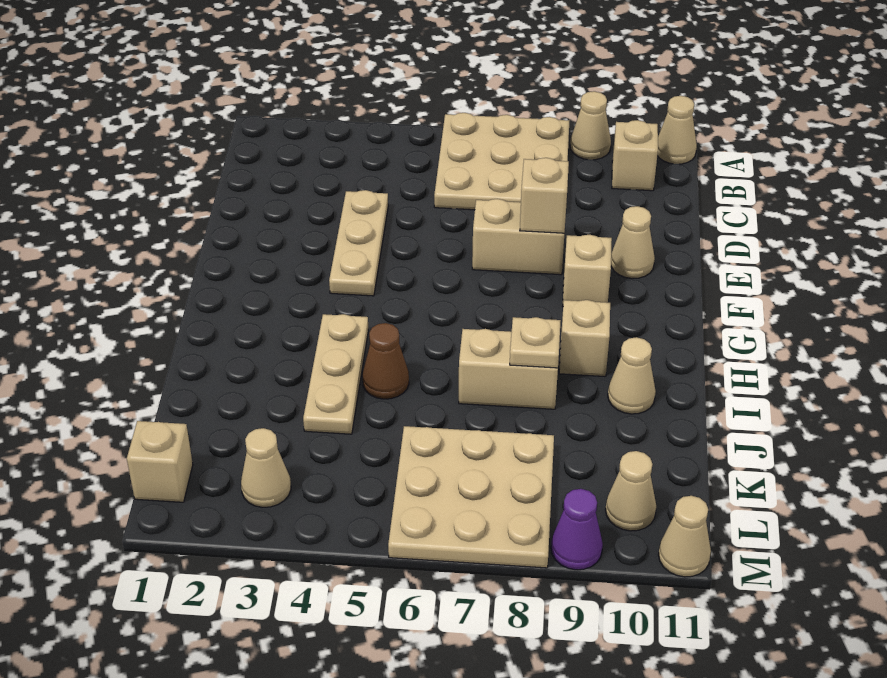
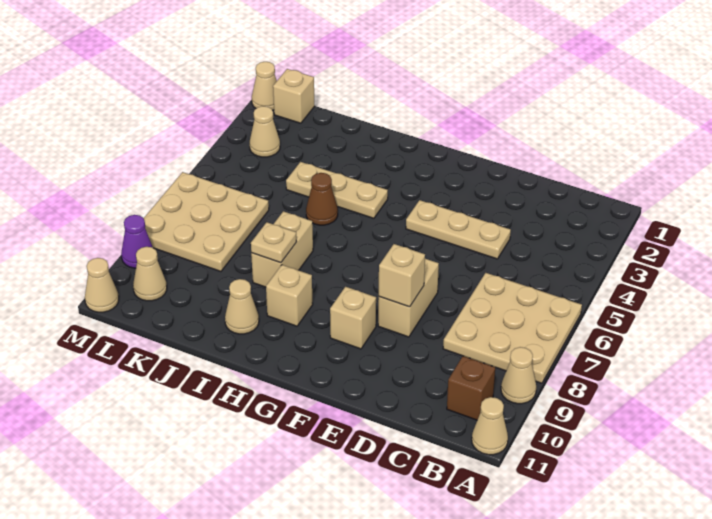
tan brick B10 level 1 -> brown brick B10 level 1
tan cone E10 level 1 -> tan cone M1 level 1

